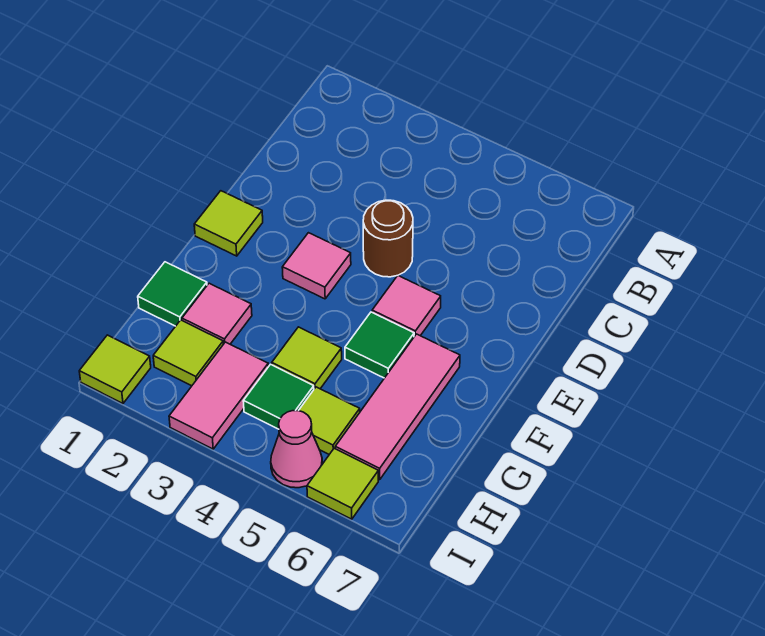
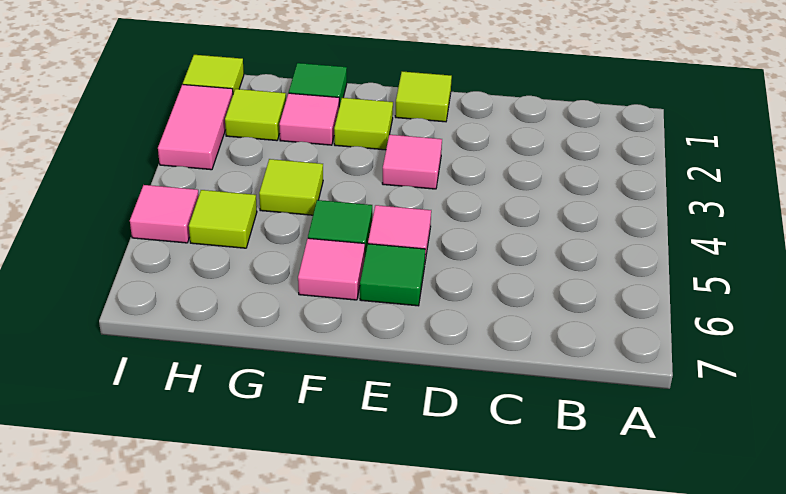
brown round brick D4 level 1 -> none
pink tile F6:H6 level 1 -> pink tile F6 level 1
pink tile H3:I3 level 1 -> pink tile I2:I3 level 1
green tile H4 level 1 -> green tile E6 level 1
pink cone I5 level 1 -> pink tile I5 level 1
lime tile I6 level 1 -> lime tile F2 level 1

